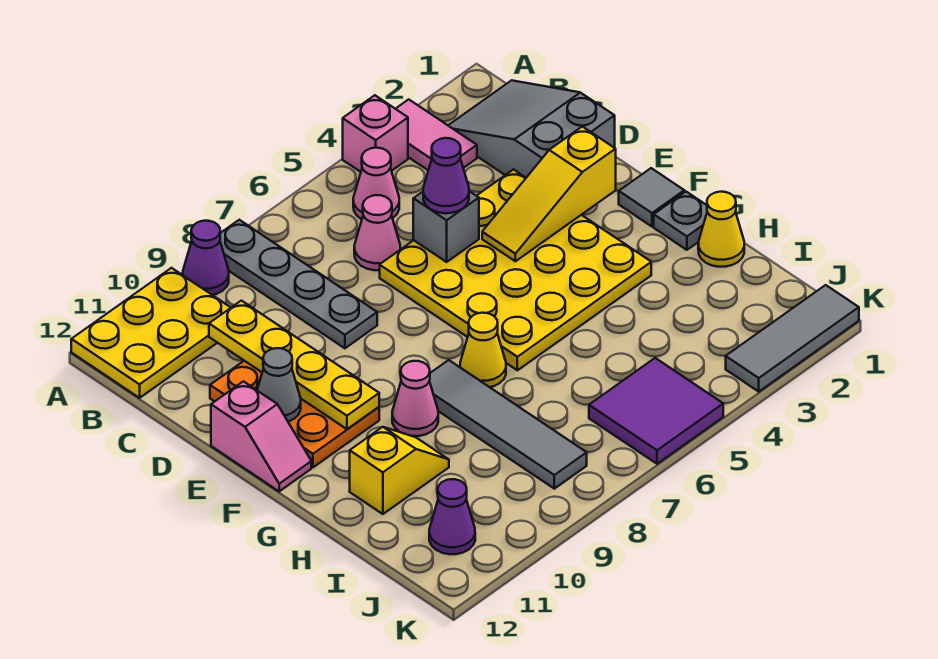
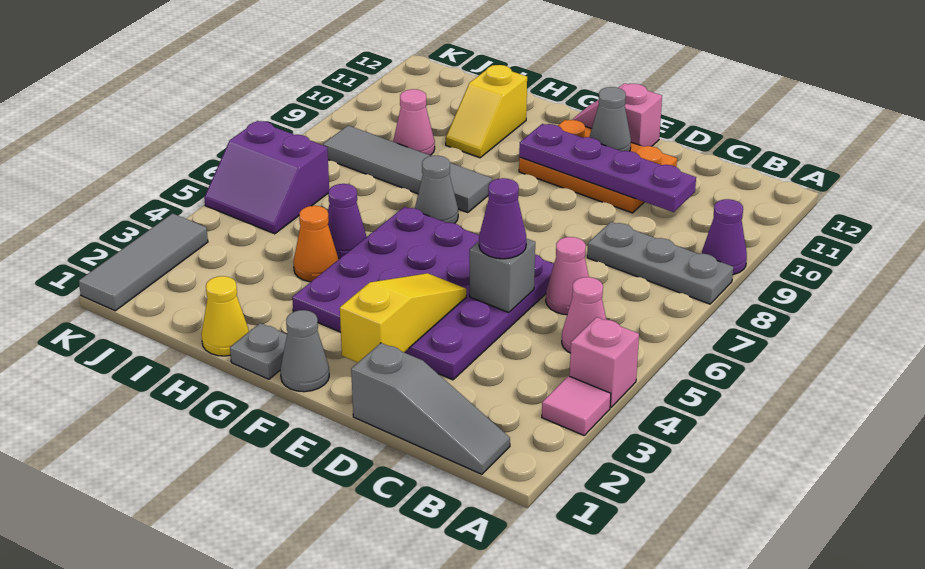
pink tile A3:B3 level 1 -> pink tile A3 level 1
grey plate A8:D8 level 1 -> grey plate A8:C8 level 1
yellow plate A10:B12 level 1 -> none
grey slope B1:D2 level 1 top D -> grey slope B1:D1 level 1 top D
yellow plate C10:F10 level 2 -> purple plate C10:F10 level 2
yellow plate D3:G6 level 1 -> purple plate D3:G6 level 1
grey tile F1 level 1 -> grey cone F1 level 1
yellow cone G7 level 1 -> grey cone G7 level 1
pink cone G9 level 1 -> pink cone I9 level 1
none -> orange cone H4 level 1
purple tile J5:K6 level 1 -> purple slope J5:K6 level 1 top 6
purple cone J11 level 1 -> purple cone H5 level 1

